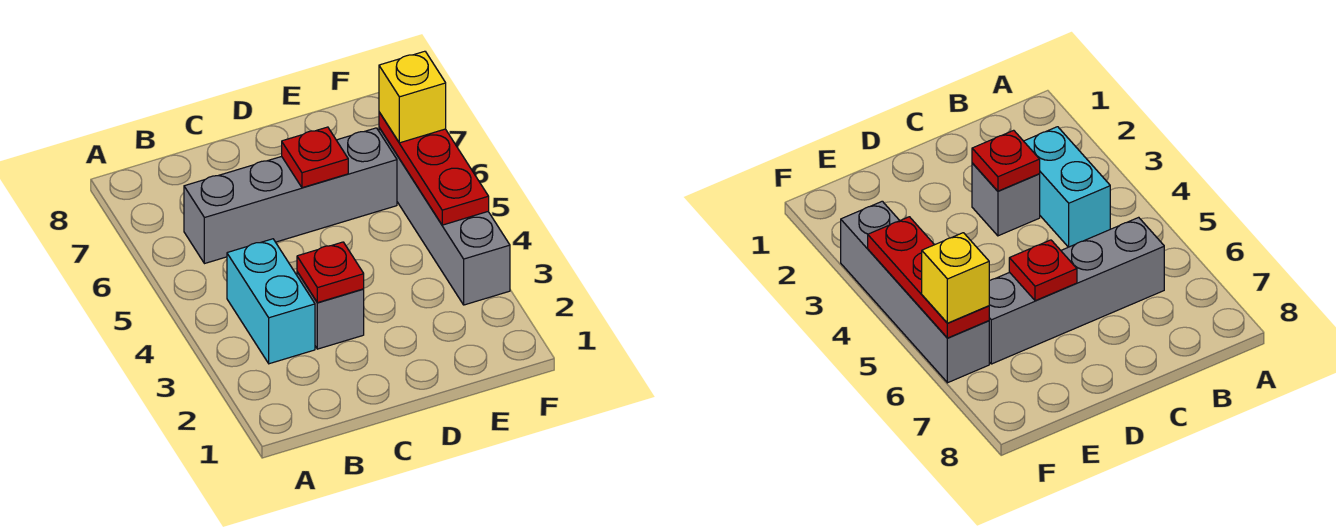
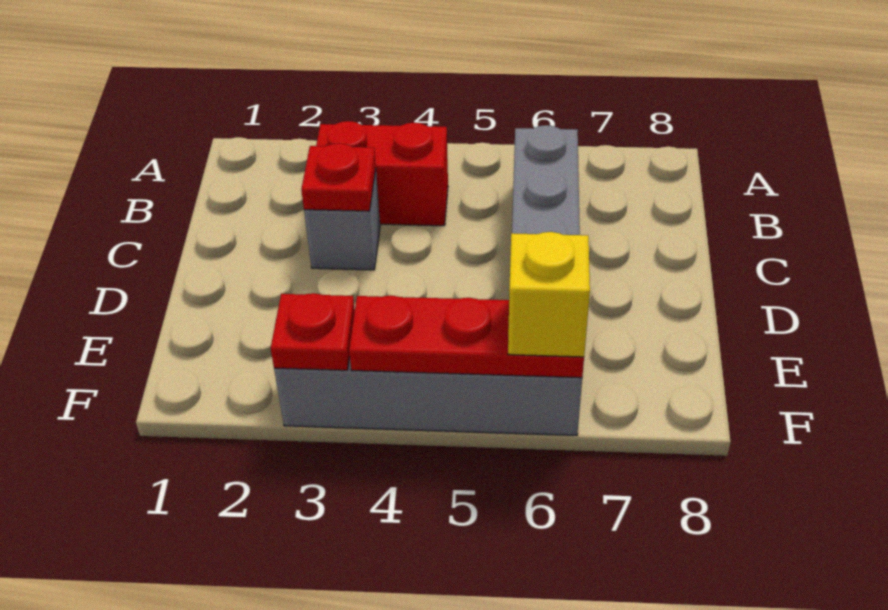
cyan brick B3:B4 level 1 -> red brick B3:B4 level 1
red plate D6 level 2 -> red plate F3 level 2

